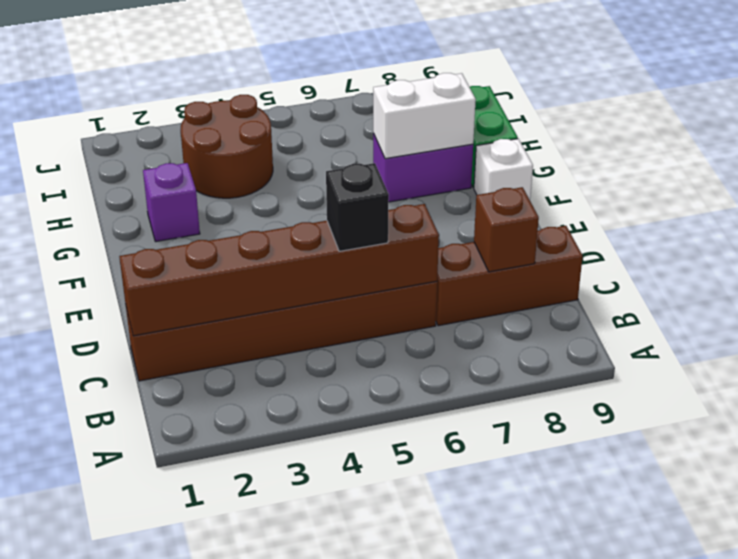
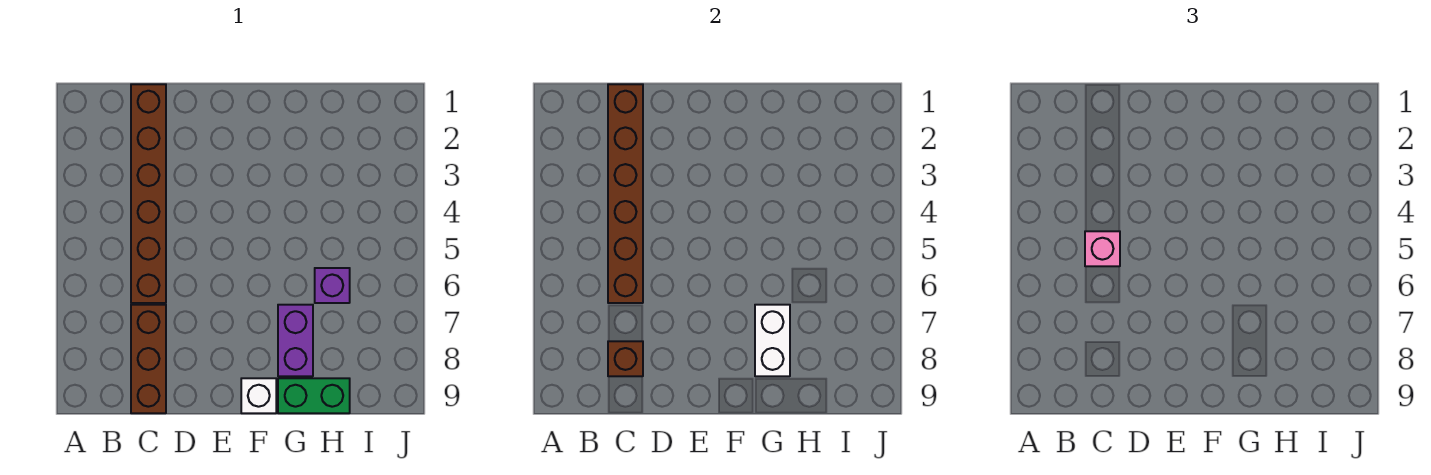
black brick C5 level 3 -> pink brick C5 level 3
purple brick G2 level 1 -> purple brick H6 level 1
brown round brick H3:I4 level 1 -> none

